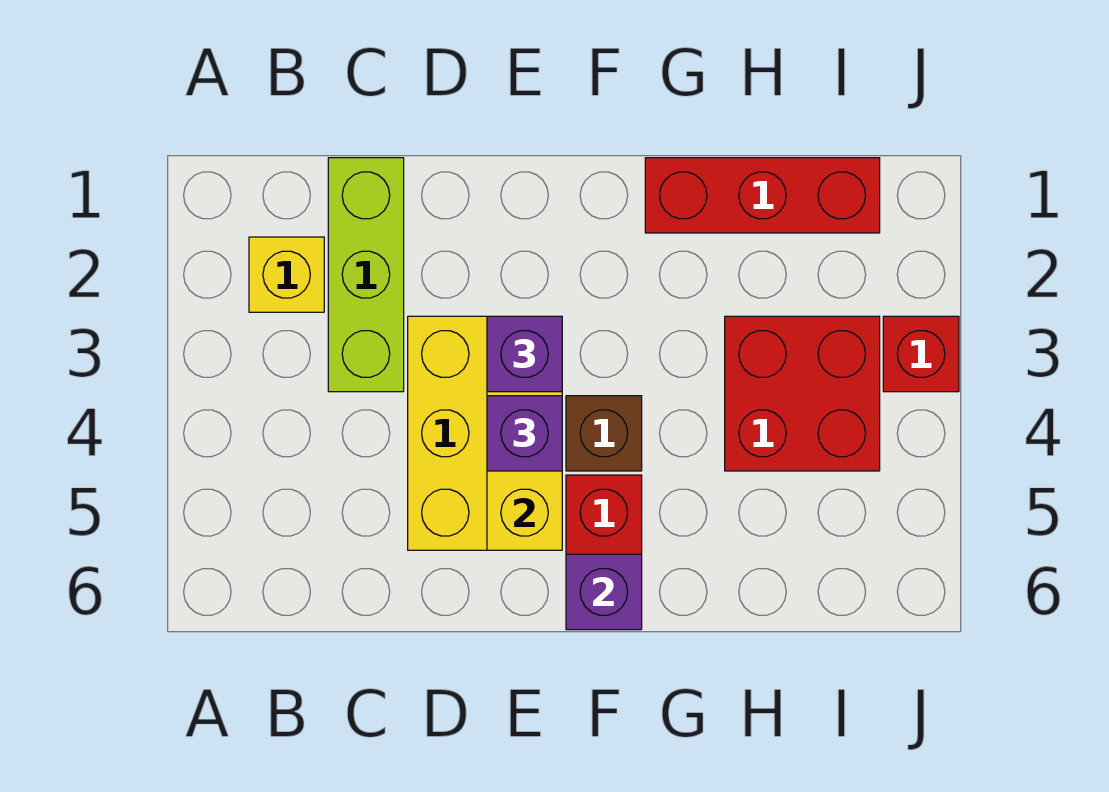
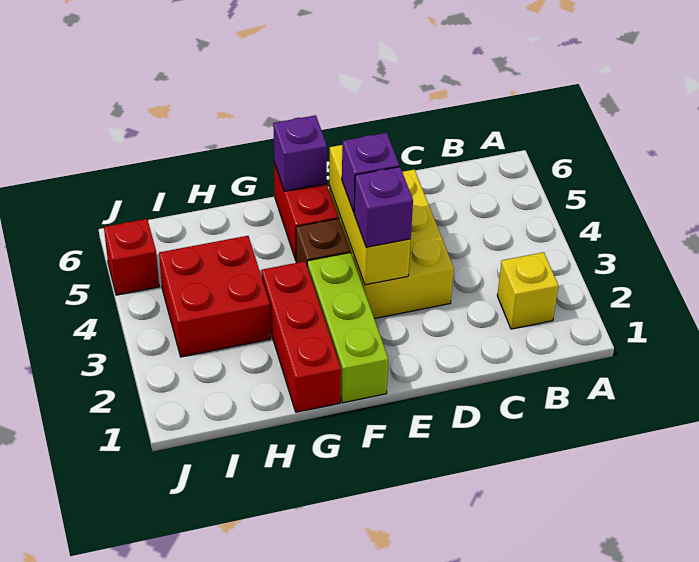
lime brick C1:C3 level 1 -> lime brick F1:F3 level 1
red brick G1:I1 level 1 -> red brick G1:G3 level 1
red brick J3 level 1 -> red brick J5 level 1

